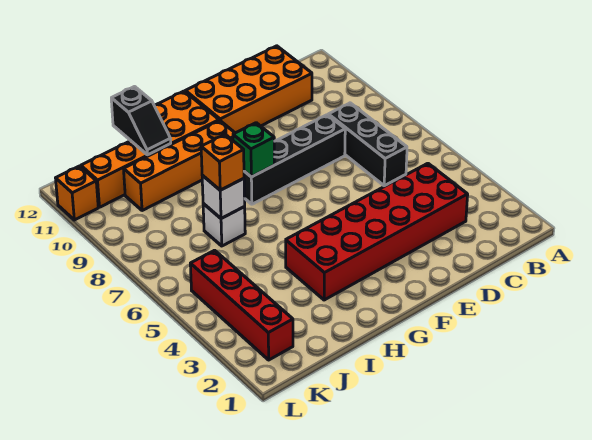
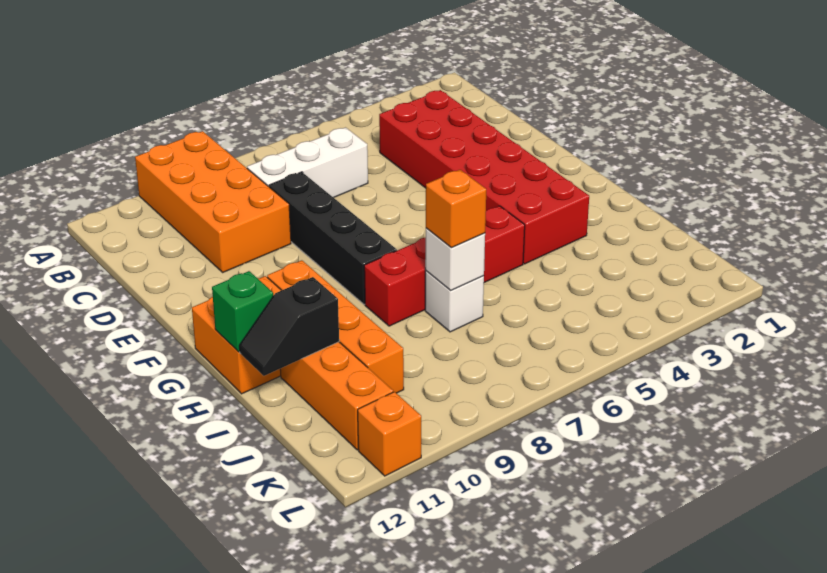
black brick C6:C8 level 1 -> white brick C6:C8 level 1
orange brick C11:F12 level 1 -> orange brick A9:D10 level 1
green brick G8 level 2 -> green brick H12 level 2
black slope I11:I12 level 2 top 12 -> black slope I11:I12 level 2 top 11
red brick K2:K5 level 1 -> red brick H5:H8 level 1

